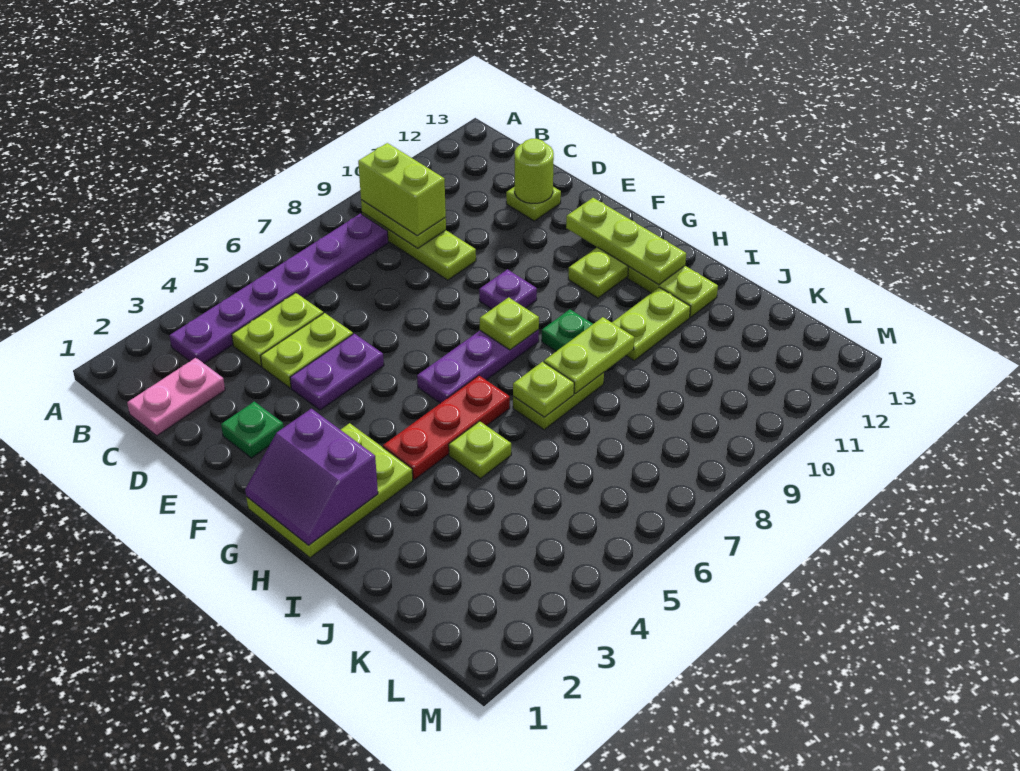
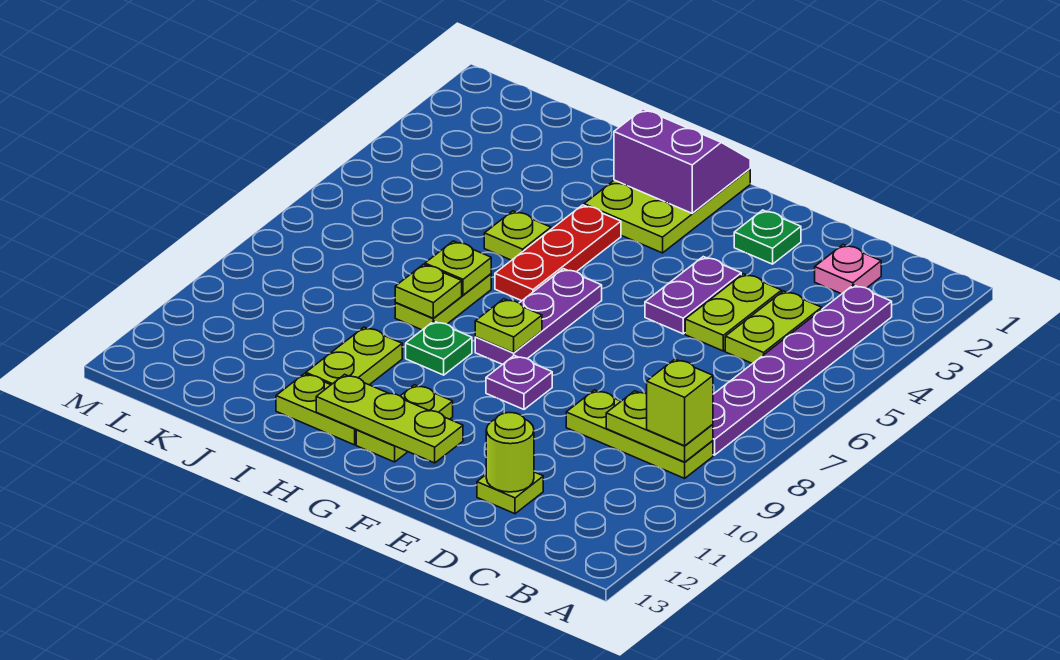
lime brick B9:C9 level 3 -> lime brick B9 level 3
pink plate C1:C2 level 1 -> pink plate C2 level 1
lime plate I8:I9 level 2 -> lime plate I8 level 2

